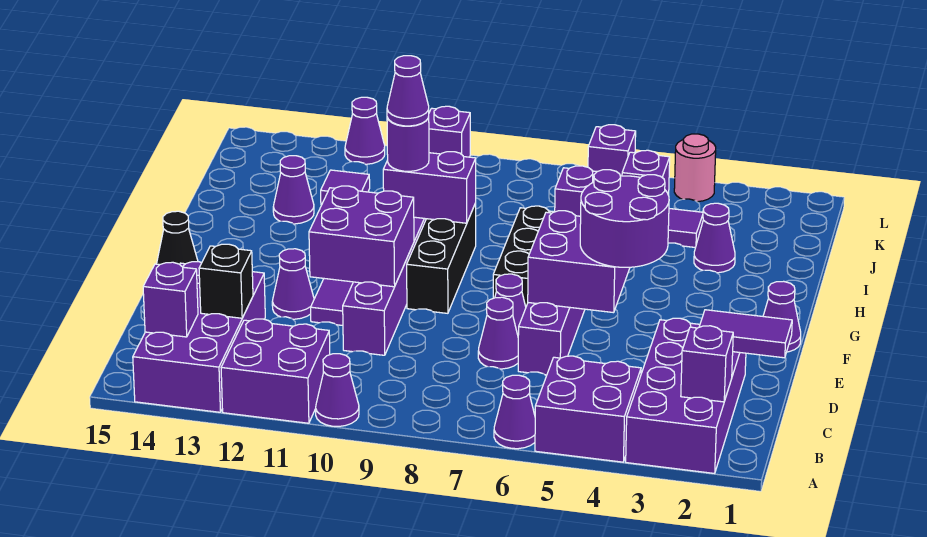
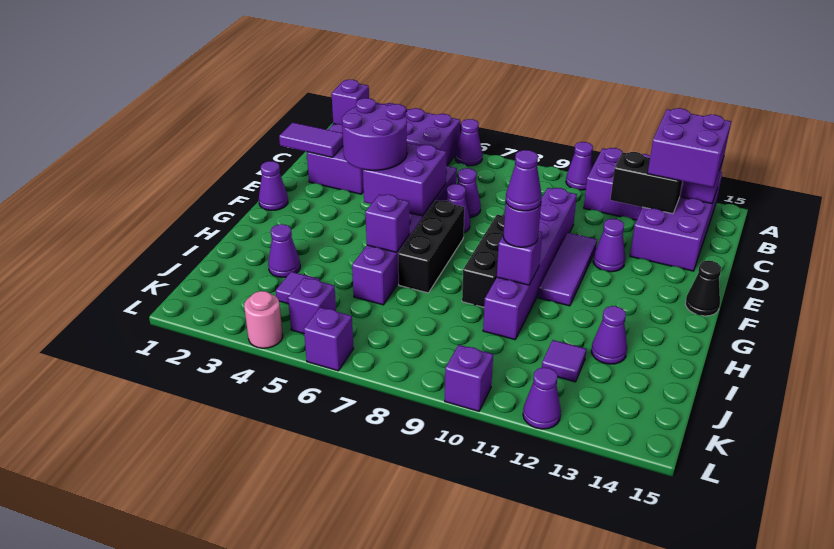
black brick C13 level 2 -> black brick C12:C13 level 2
purple brick E10:F11 level 2 -> purple brick B13:C14 level 3
purple brick H9:H10 level 2 -> purple brick H10 level 2

